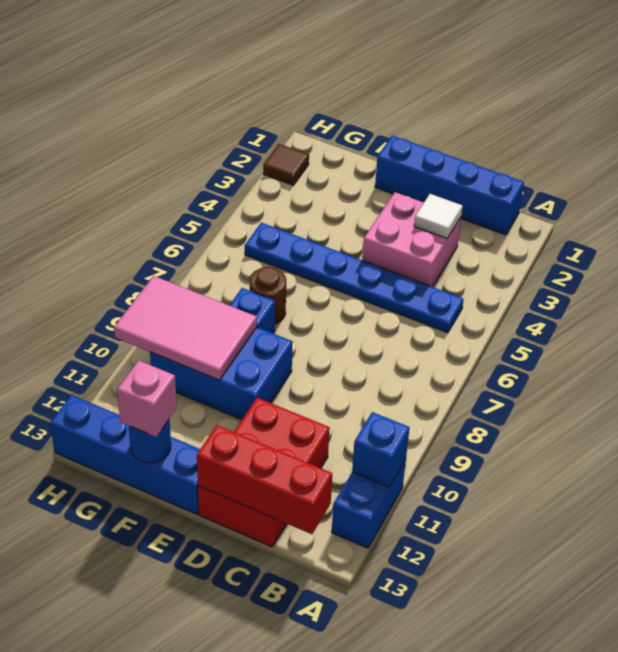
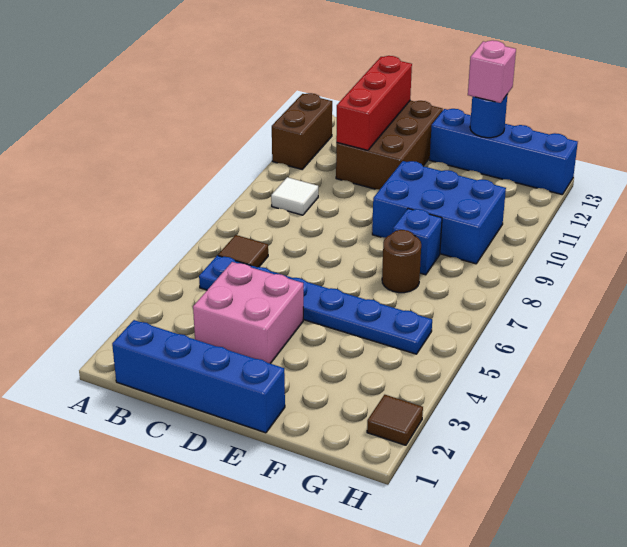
blue brick A11:A12 level 1 -> brown brick A11:A12 level 1
blue brick A11 level 2 -> none
none -> brown tile B6 level 1
red brick B13:D13 level 2 -> red brick C11:C13 level 2
white tile C3 level 2 -> white tile B9 level 1
red brick C11:D13 level 1 -> brown brick C11:D13 level 1
pink tile F9:H10 level 2 -> none

